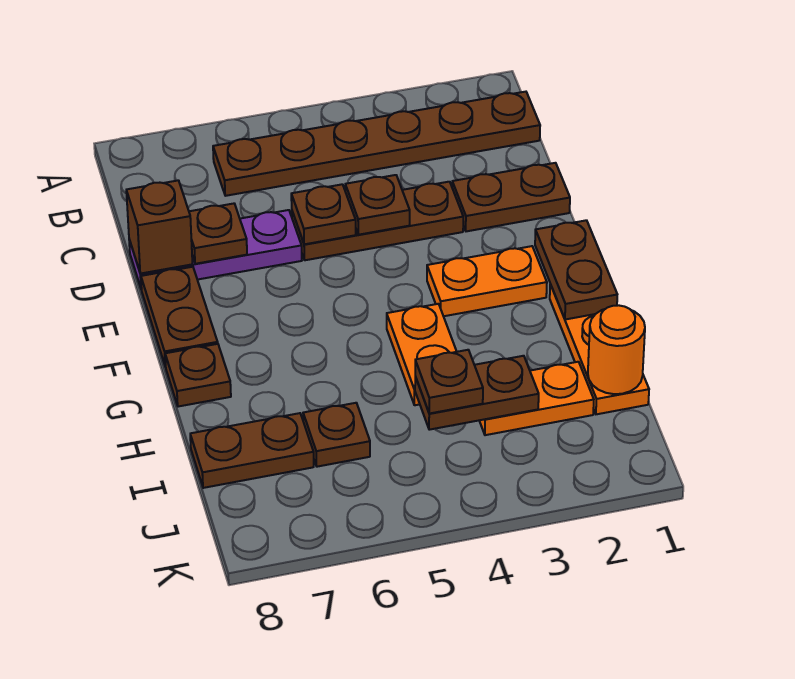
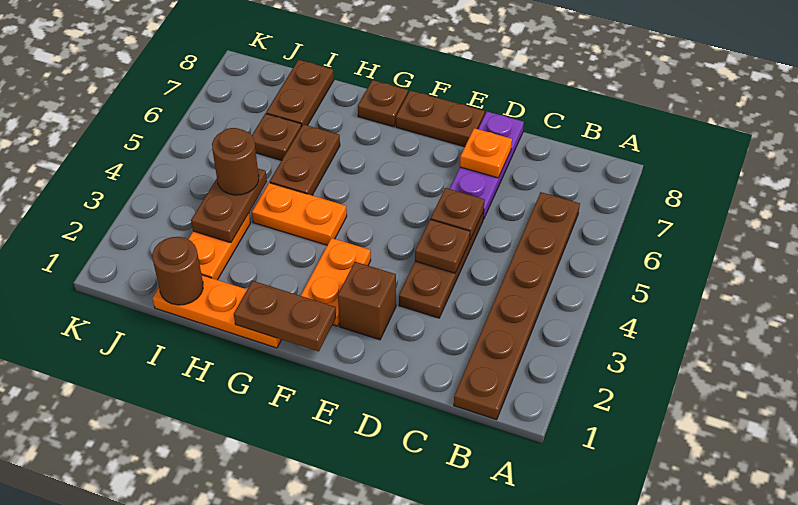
brown plate D1:D2 level 1 -> brown plate H5:H6 level 1
brown plate D7 level 2 -> orange plate D7 level 2
brown brick D8 level 2 -> brown brick E2 level 1
orange round brick I1 level 2 -> brown round brick I1 level 2
brown plate I4 level 3 -> brown round brick I4 level 3

